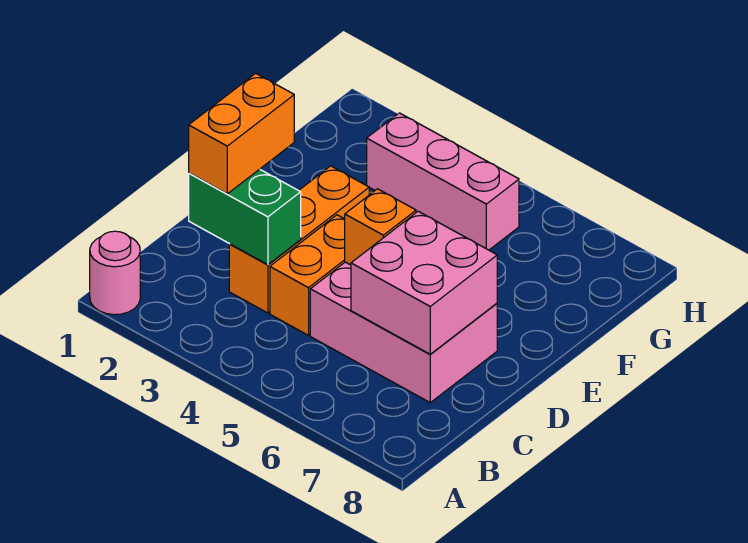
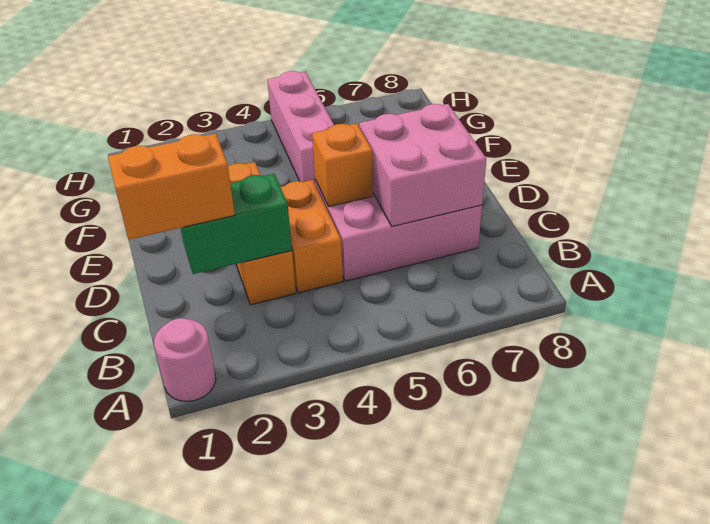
orange brick C2:D2 level 3 -> orange brick C1:C2 level 3
pink brick G3:G5 level 1 -> pink brick F5:H5 level 1

